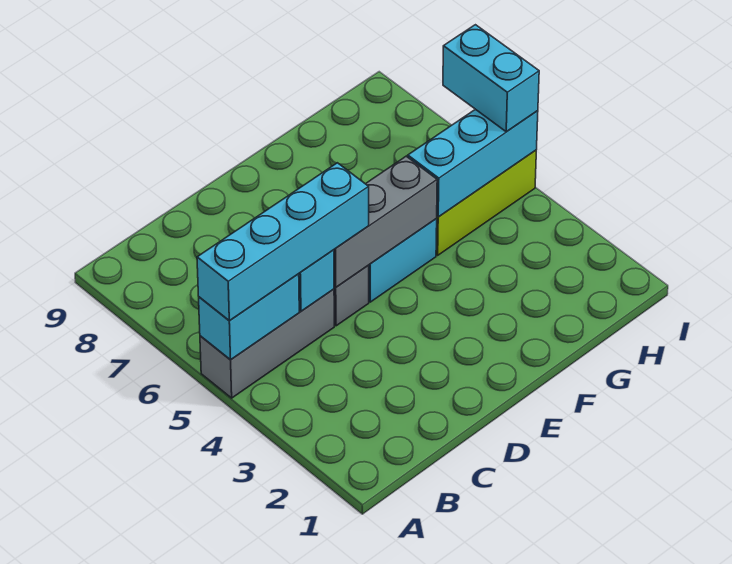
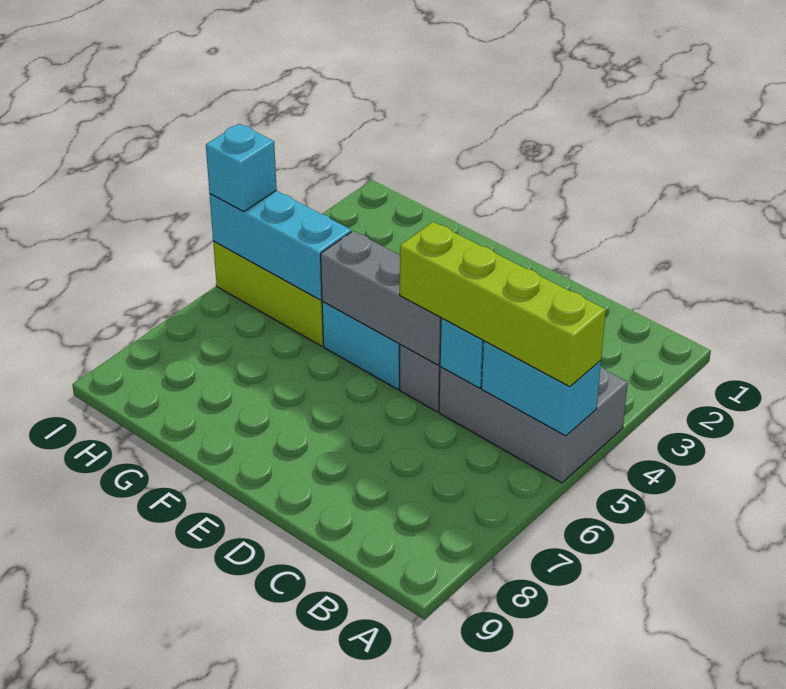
grey brick A5:C5 level 1 -> grey brick A4:C5 level 1
cyan brick A5:D5 level 3 -> lime brick A5:D5 level 3
cyan brick I5:I6 level 3 -> cyan brick I5 level 3

